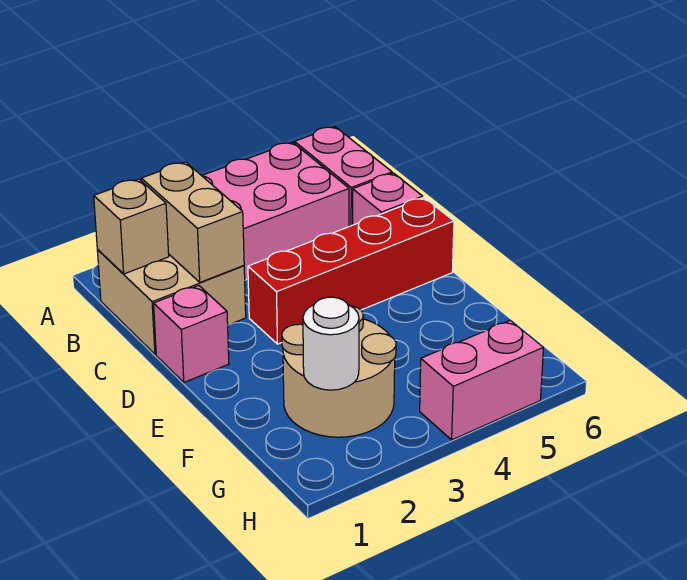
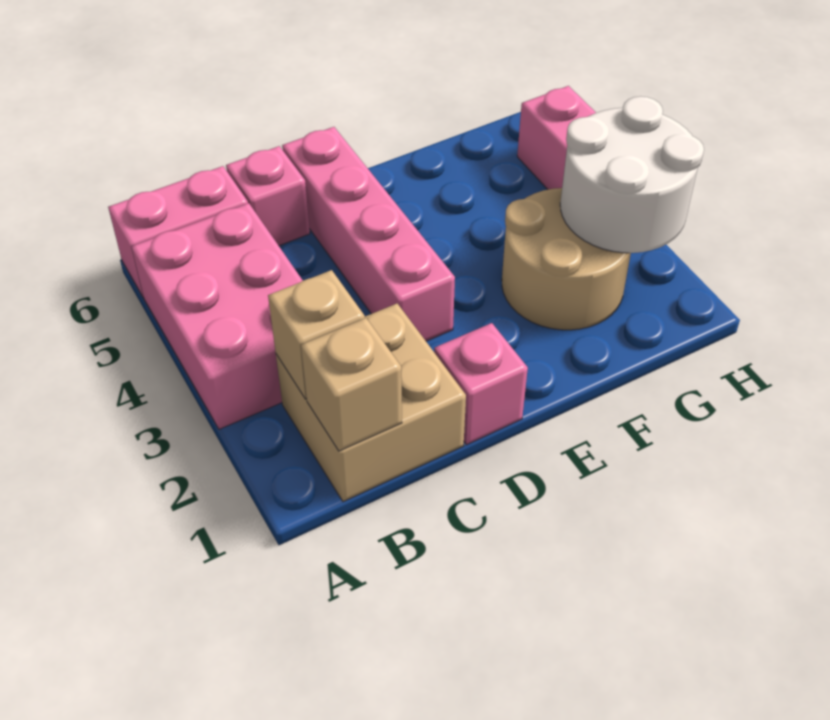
tan brick B2:C2 level 2 -> tan brick B2 level 2
red brick D3:D6 level 1 -> pink brick D3:D6 level 1
white round brick G2 level 2 -> white round brick G2:H3 level 2

